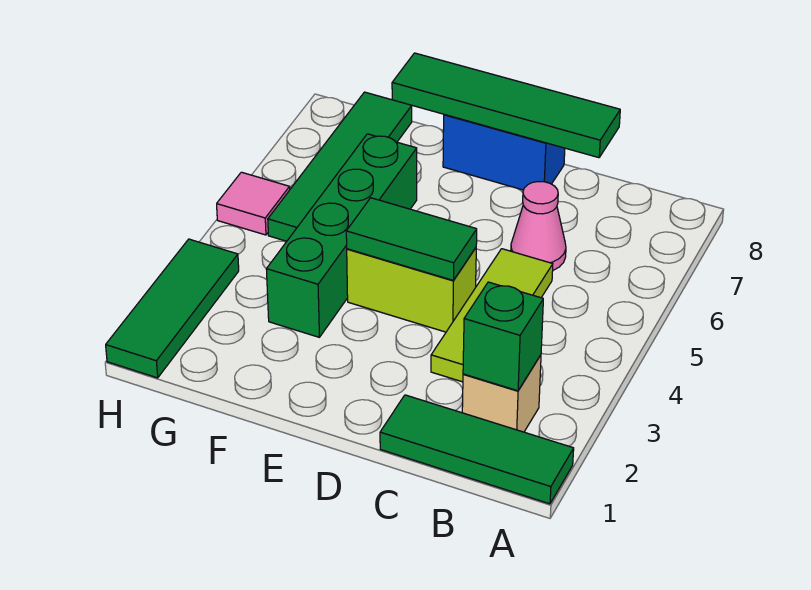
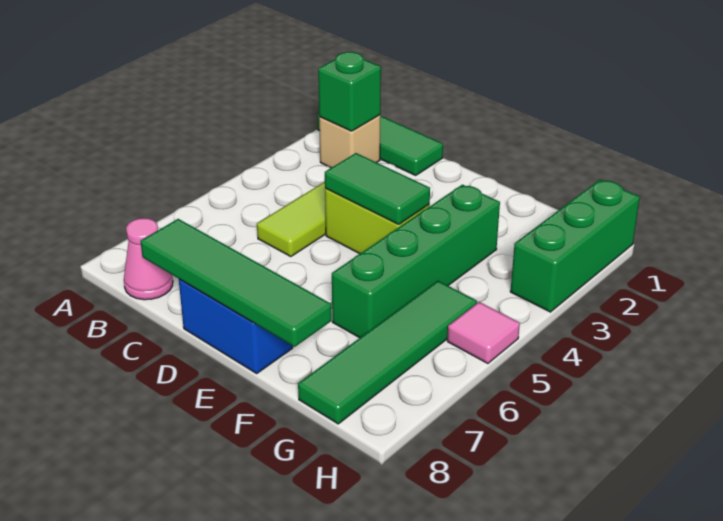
pink cone C6 level 1 -> pink cone B8 level 1
green tile H1:H3 level 1 -> green brick H1:H3 level 1

